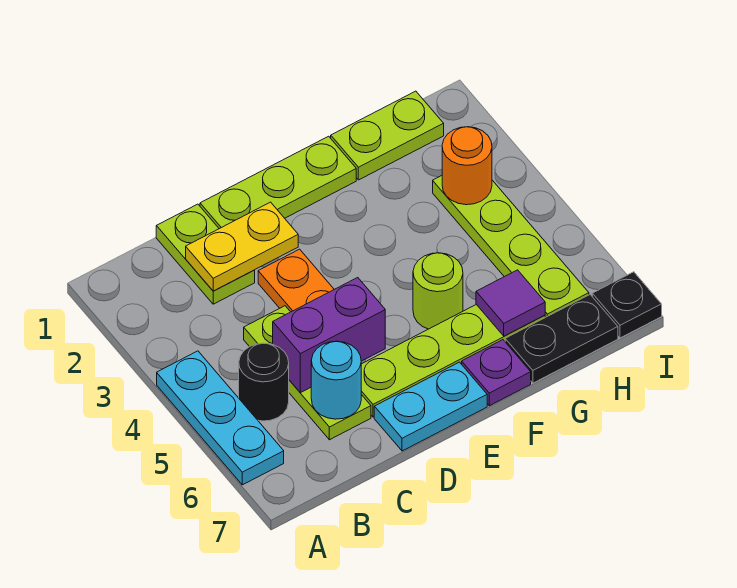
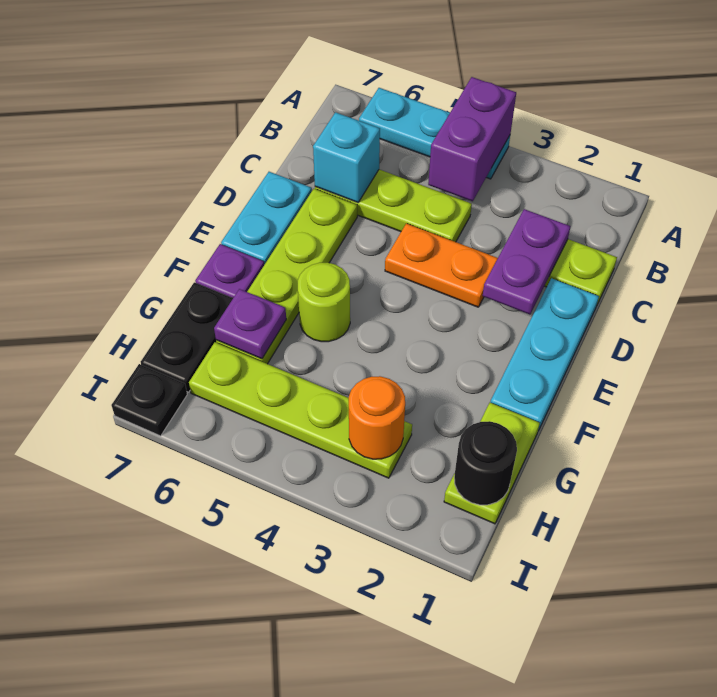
black round brick B5 level 1 -> black round brick H1 level 2
yellow plate C2:D2 level 2 -> purple plate C2:D2 level 2
purple brick C5:D5 level 2 -> purple brick A4:B4 level 2
cyan round brick C6 level 2 -> cyan brick C6 level 2
lime plate D1:F1 level 1 -> cyan plate D1:F1 level 1
purple tile G6 level 2 -> purple plate G6 level 2

